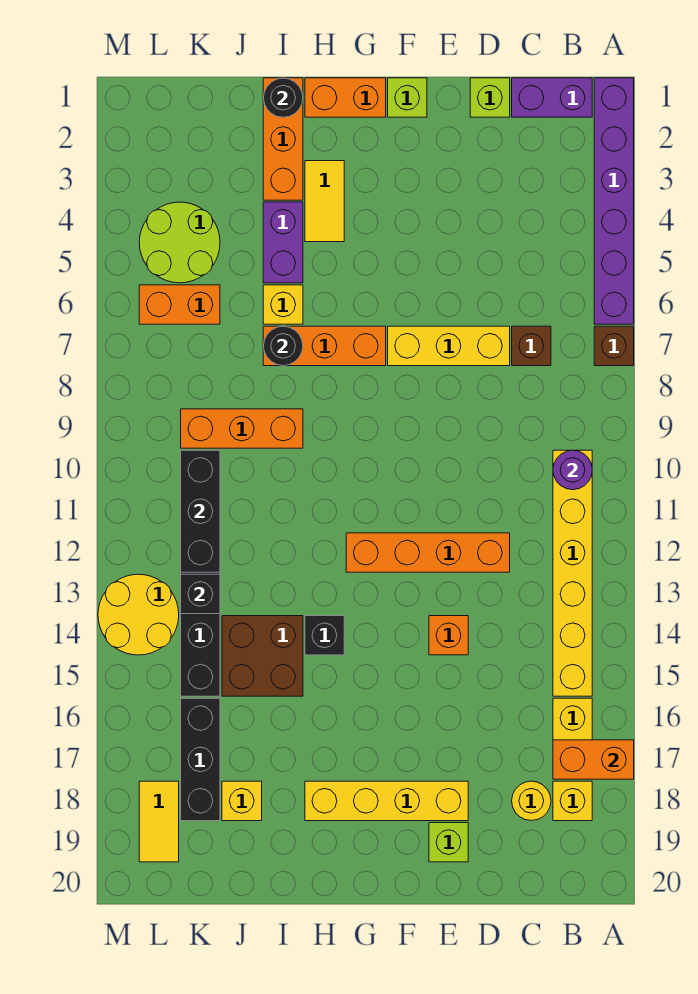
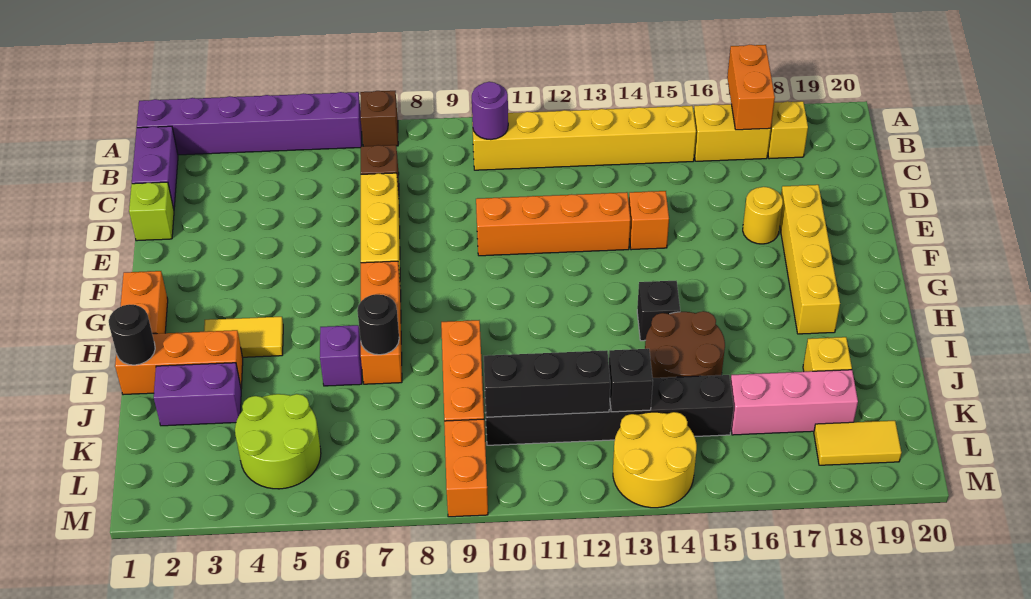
yellow round brick C18 level 1 -> yellow round brick E17 level 1
orange brick D12:G12 level 1 -> orange brick E10:E13 level 1
lime brick E19 level 1 -> none
lime brick F1 level 1 -> none
purple brick I4:I5 level 1 -> purple brick J2:J3 level 1
yellow brick I6 level 1 -> purple brick I6 level 1
brown brick I14:J15 level 1 -> brown round brick I14:J15 level 1
orange brick K6:L6 level 1 -> orange brick L9:M9 level 1
black brick K16:K18 level 1 -> pink brick K16:K18 level 1

